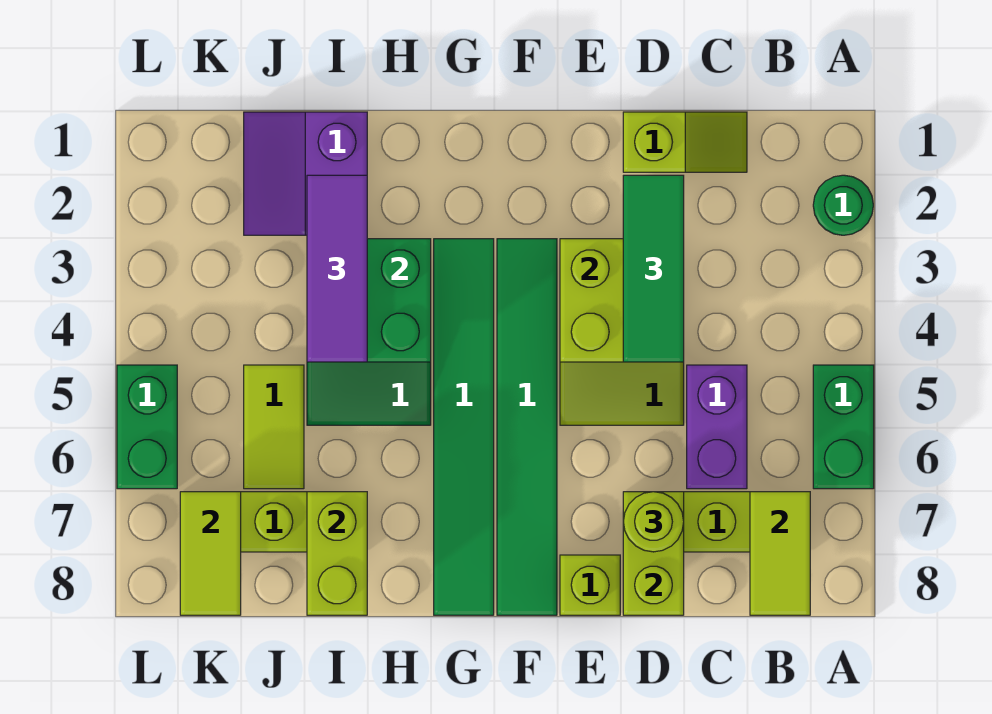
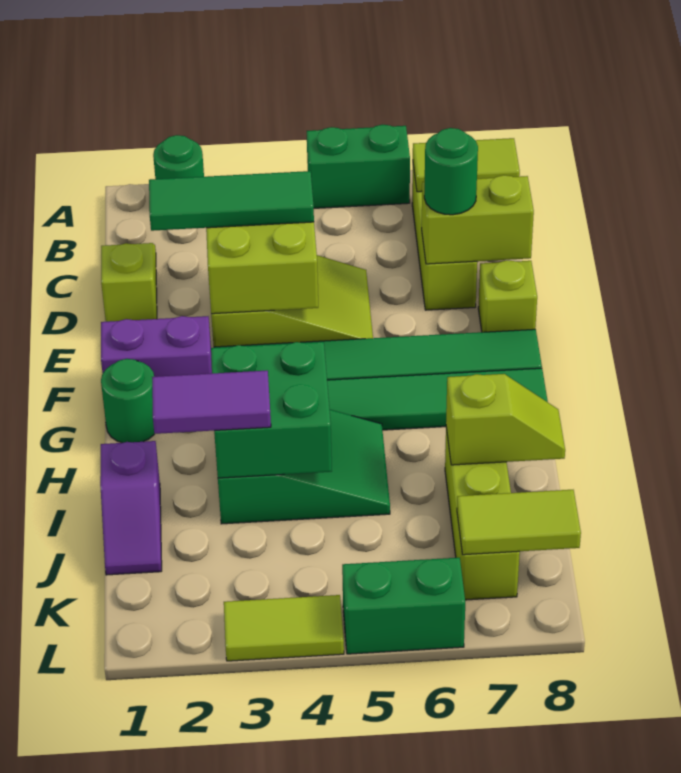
purple brick C5:C6 level 1 -> purple brick F1:F2 level 1
lime round brick D7 level 3 -> green round brick D7 level 3
none -> green round brick G1 level 1
purple slope I1:J2 level 1 top I -> purple slope I1:J1 level 1 top I
purple tile I2:I4 level 3 -> purple tile I2:I3 level 3
lime brick I7:I8 level 2 -> lime slope I7:I8 level 2 top 7
lime tile J5:J6 level 1 -> lime tile L3:L4 level 1

